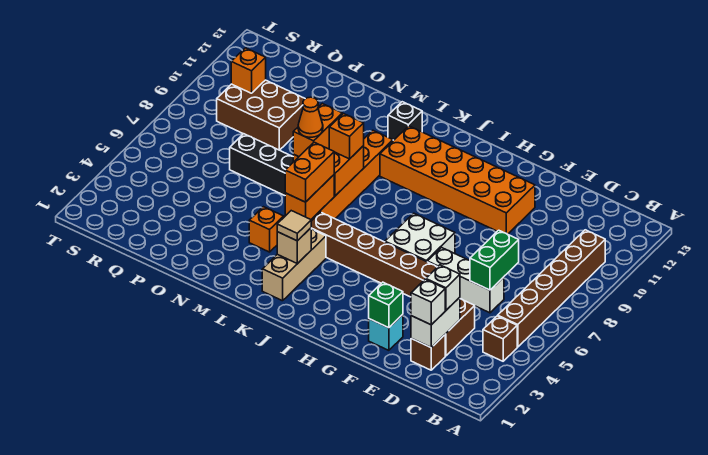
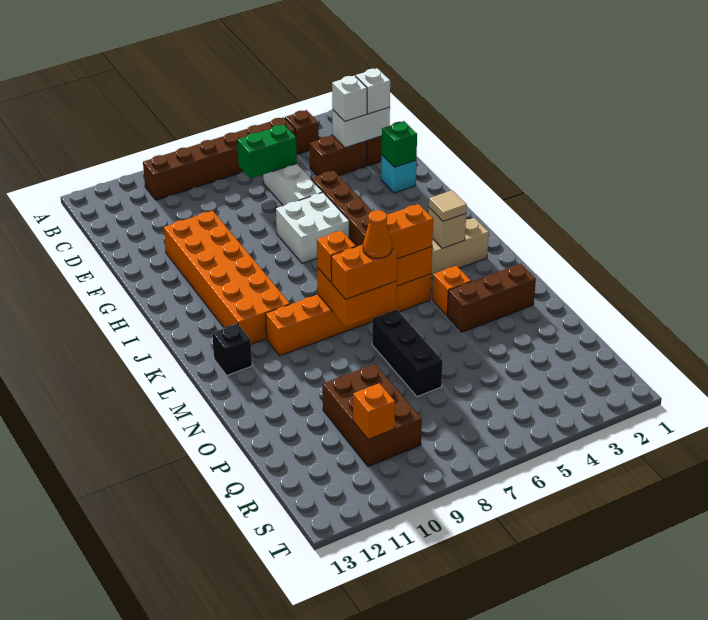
none -> brown brick N2:N4 level 1

